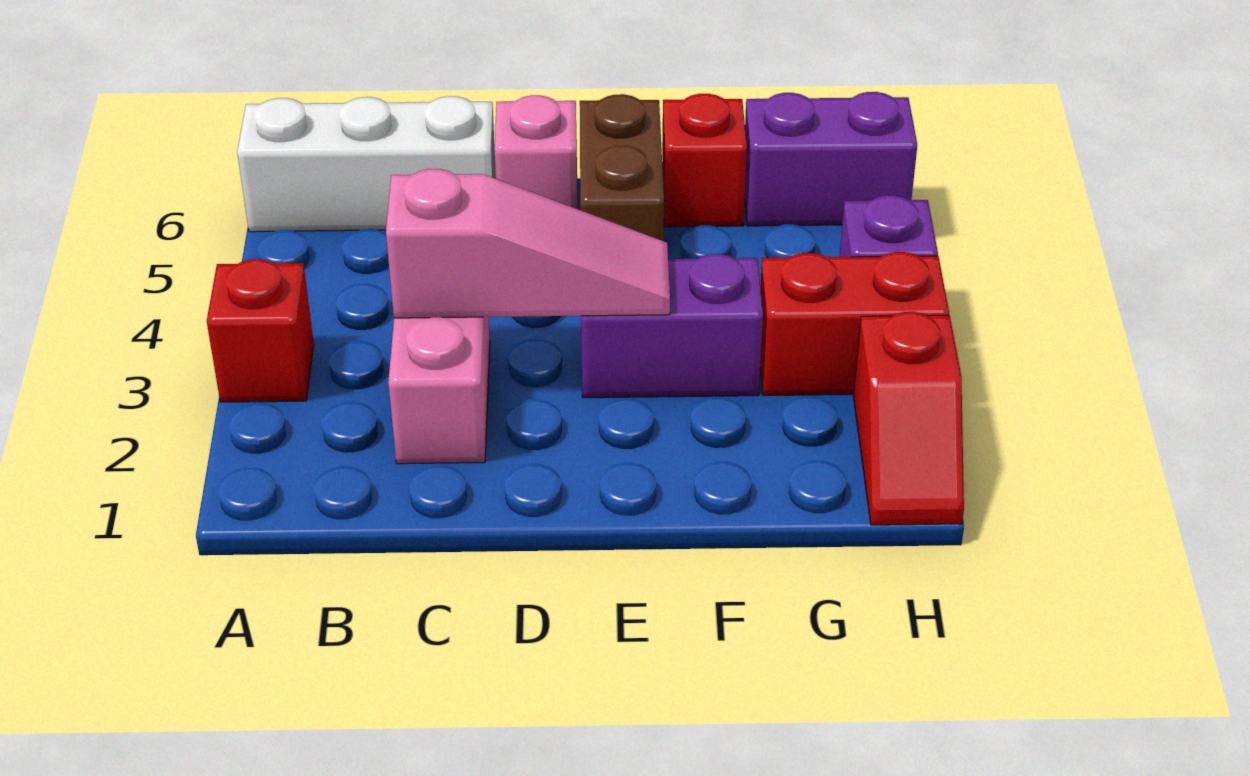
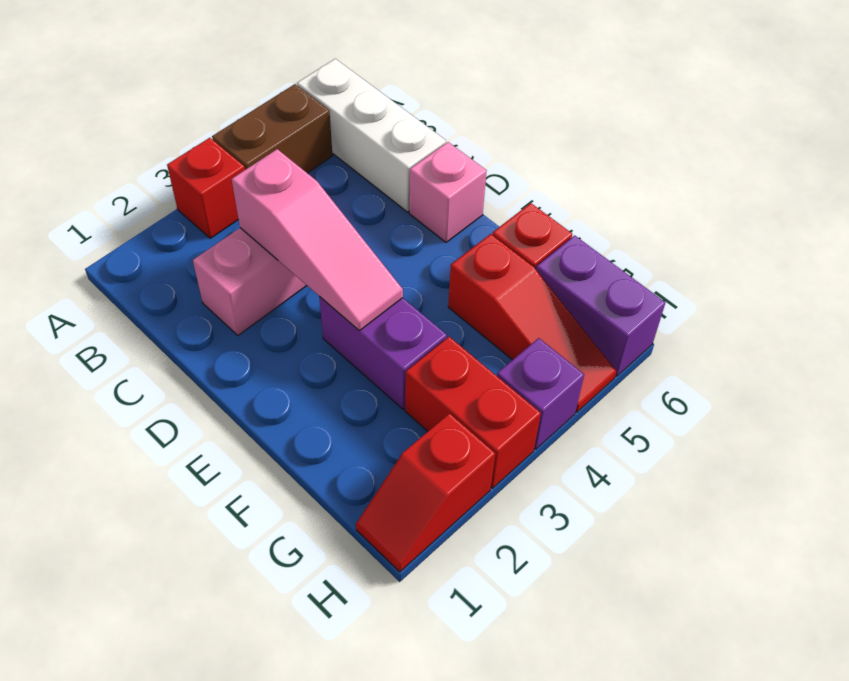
brown brick E5:E6 level 1 -> brown brick A4:A5 level 1
none -> red slope F5:H5 level 1 top F

